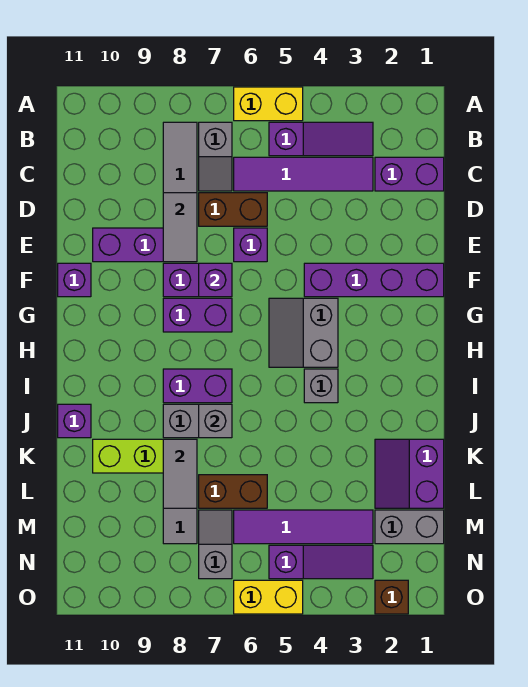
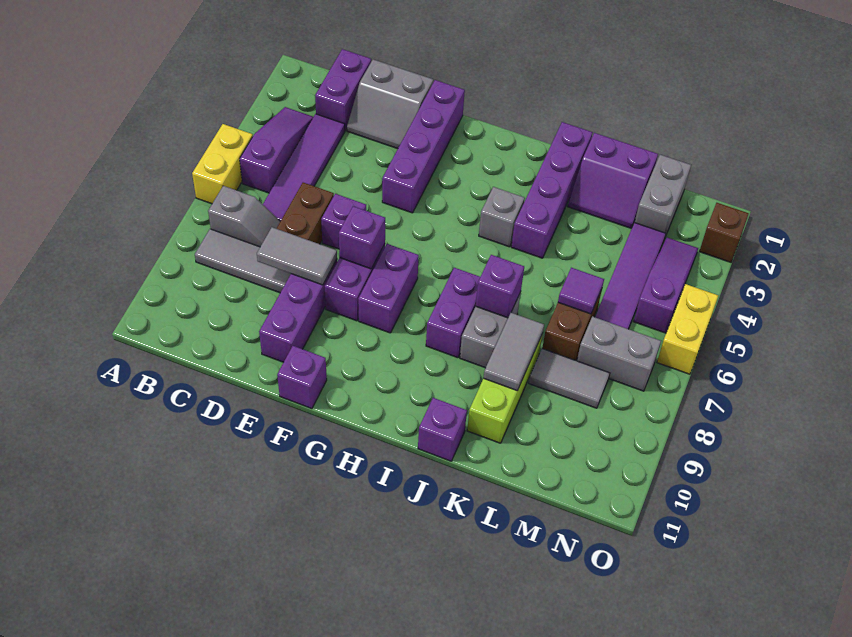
grey slope G4:H5 level 1 top 4 -> grey slope D1:E2 level 1 top 1
none -> purple brick J1:J4 level 1
grey brick J7 level 2 -> purple brick J7 level 2
grey tile K8:L8 level 2 -> grey tile K8:K9 level 2
none -> purple tile L6 level 2
grey slope M7:N7 level 1 top N -> grey brick M7:N7 level 1

